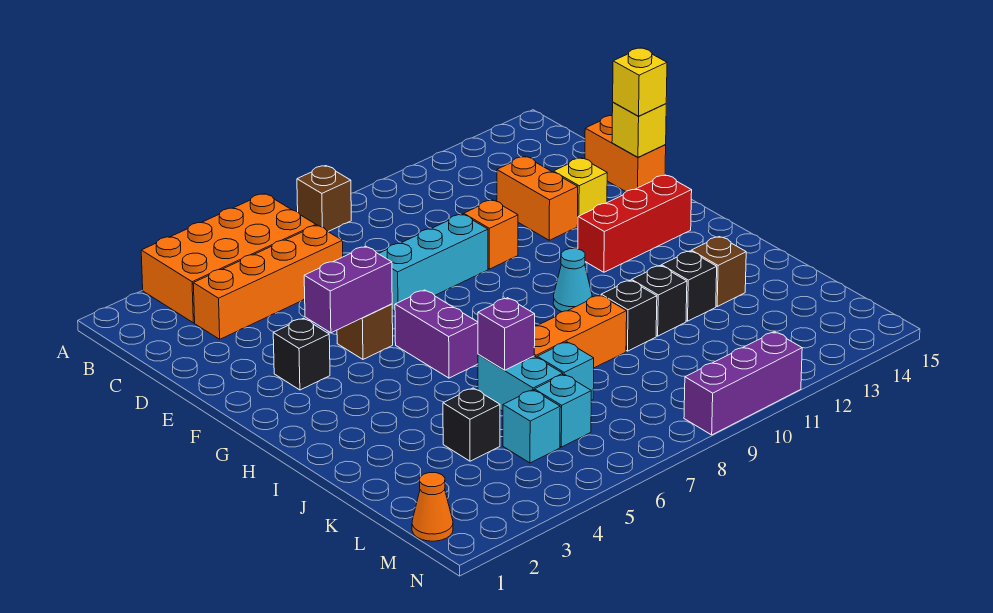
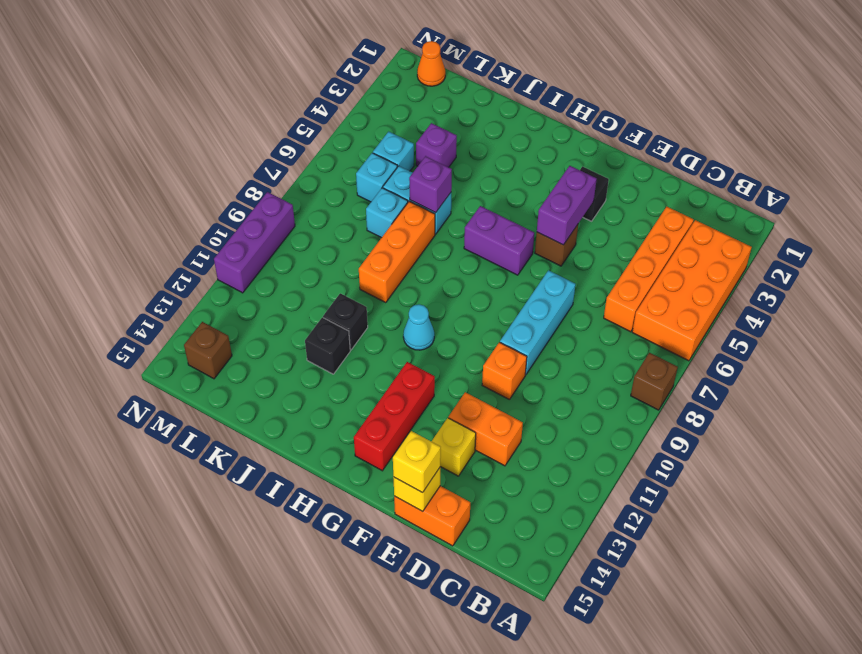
black brick J10 level 1 -> none
brown brick J13 level 1 -> brown brick M14 level 1
black brick K4 level 1 -> purple brick K4 level 1

